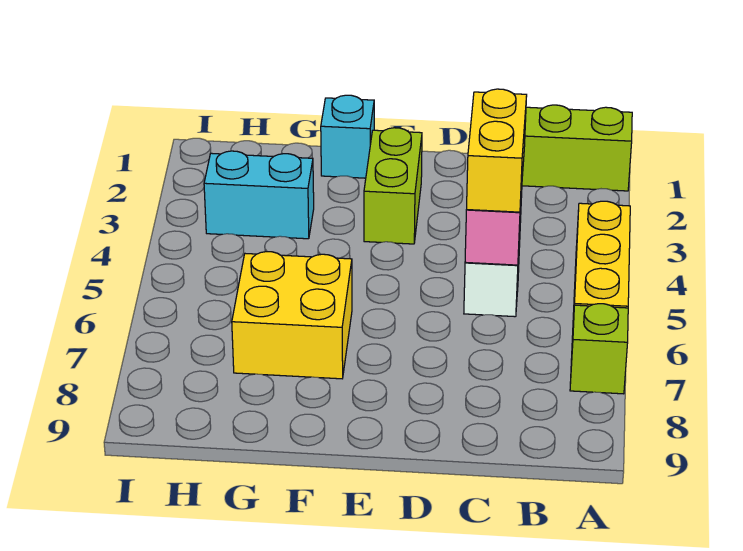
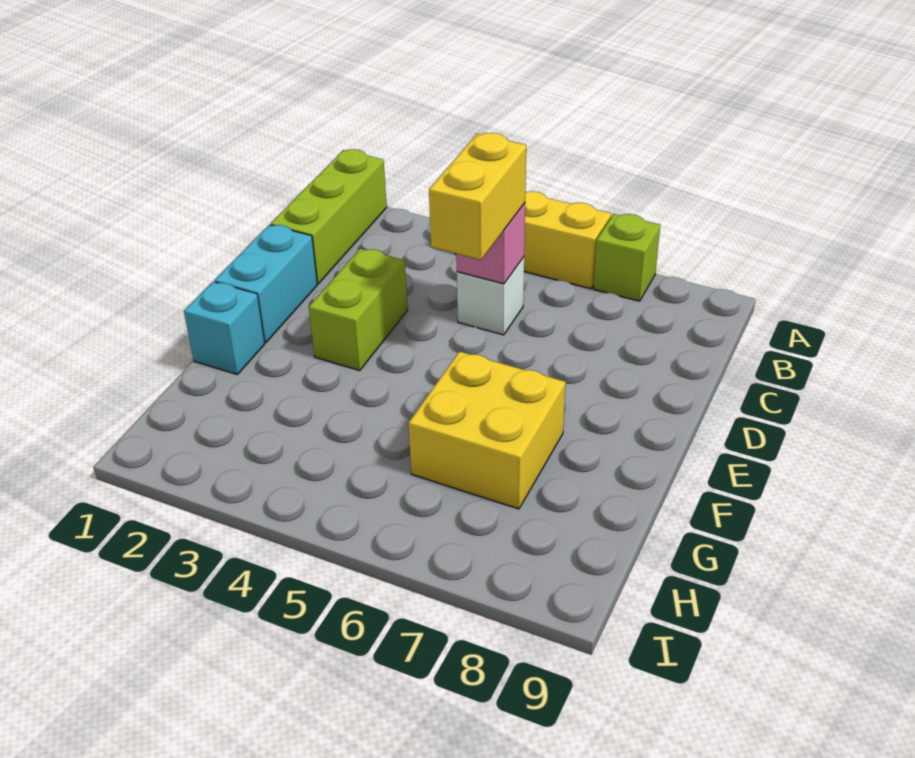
yellow brick C4:C5 level 3 -> yellow brick C5:D5 level 3
lime brick E2:E3 level 1 -> lime brick D3:E3 level 1
cyan brick G3:H3 level 1 -> cyan brick D1:E1 level 1

